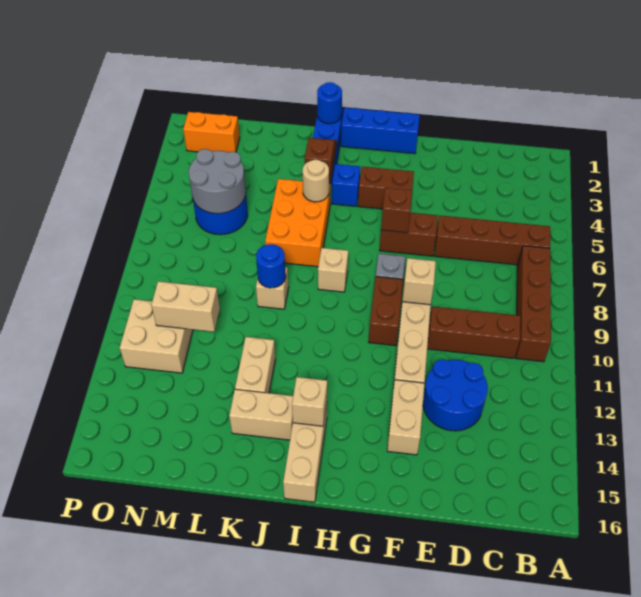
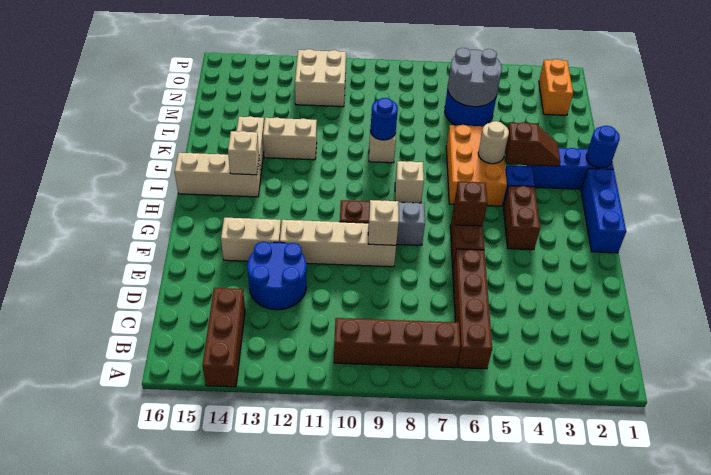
brown brick C10:E10 level 1 -> brown brick A14:C14 level 1
orange brick J5:K7 level 1 -> orange brick I5:K6 level 1
tan brick M11:N11 level 2 -> none

